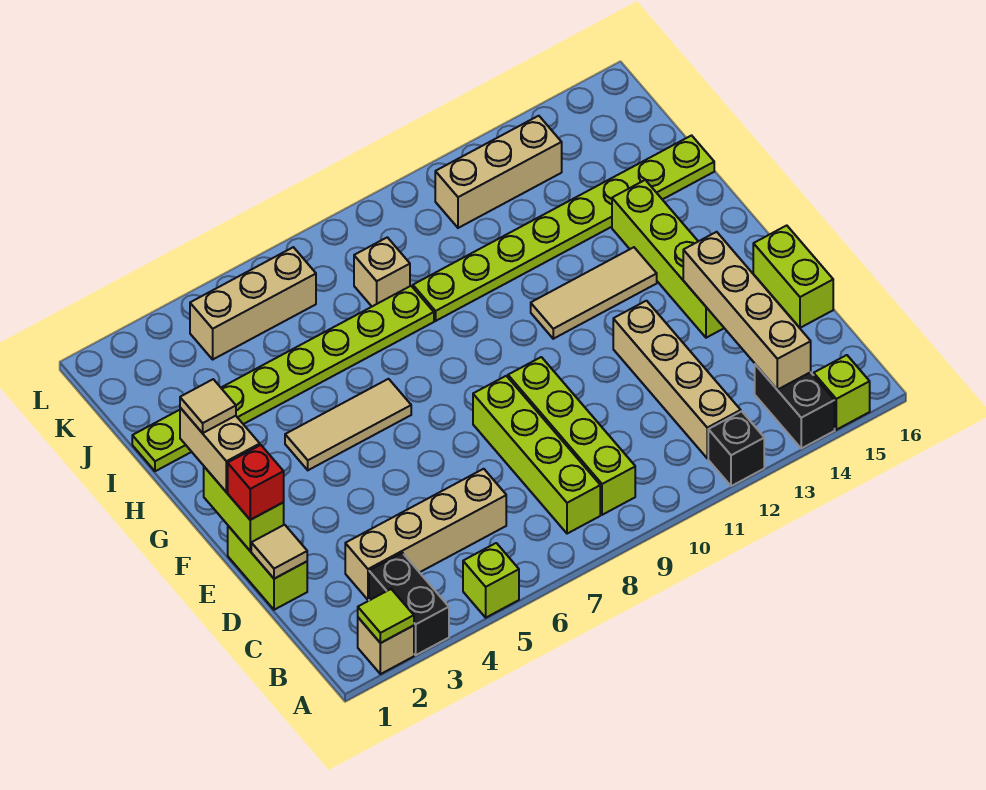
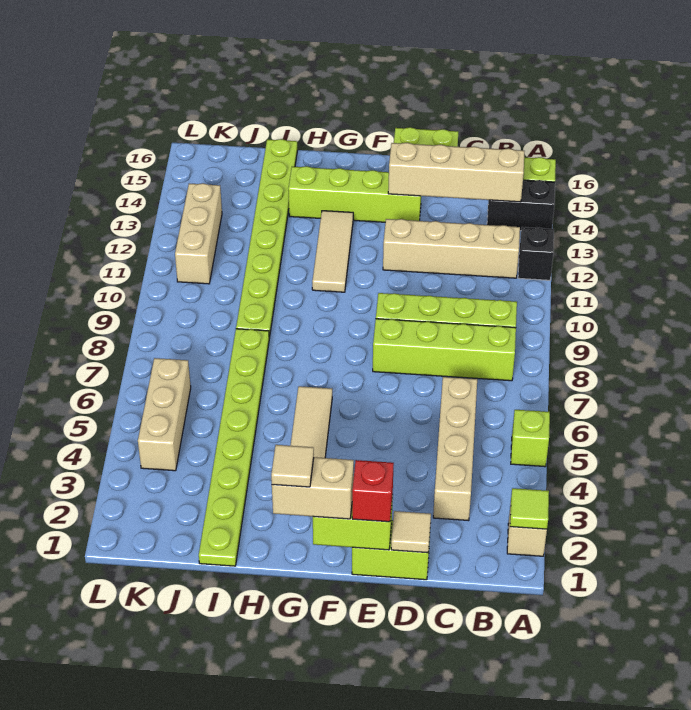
black brick A3:B3 level 1 -> none
tan brick J8 level 1 -> none

